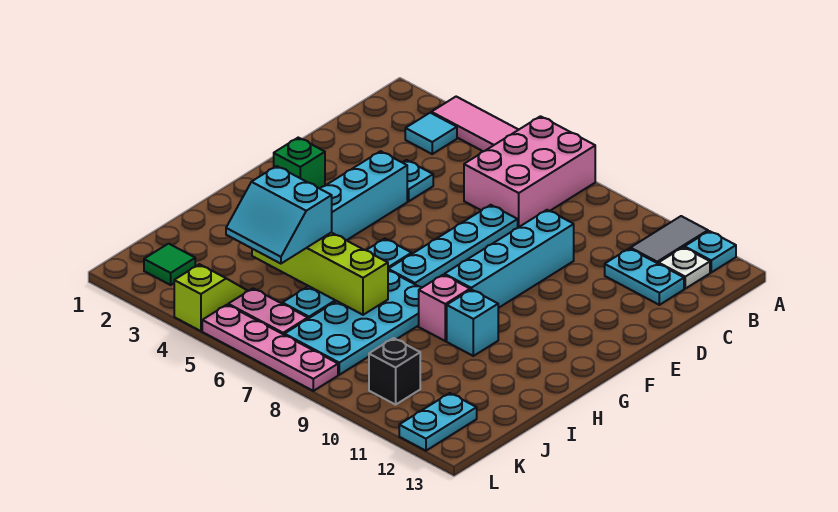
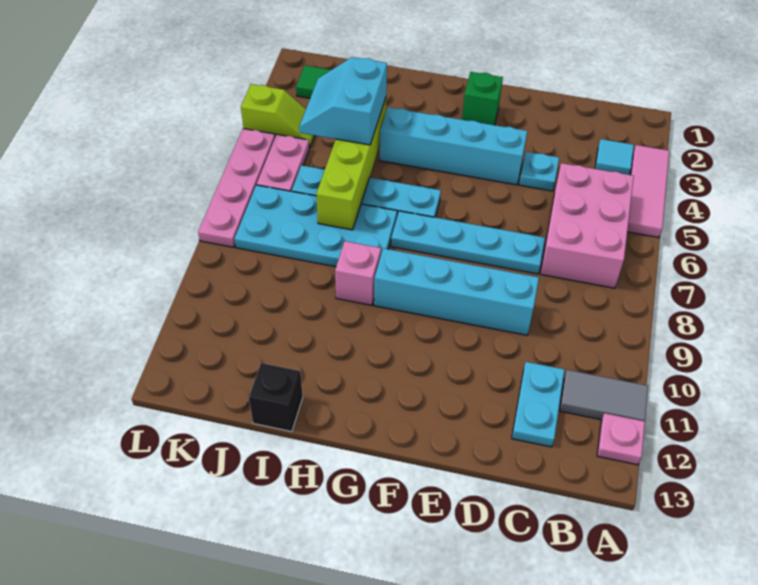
pink brick A6:C7 level 1 -> pink brick B5:C7 level 1
cyan plate A12 level 1 -> pink plate A12 level 1
white plate B12 level 1 -> none
cyan brick H10 level 1 -> none
black brick K10 level 1 -> black brick I13 level 1
cyan plate K12:L12 level 1 -> none

